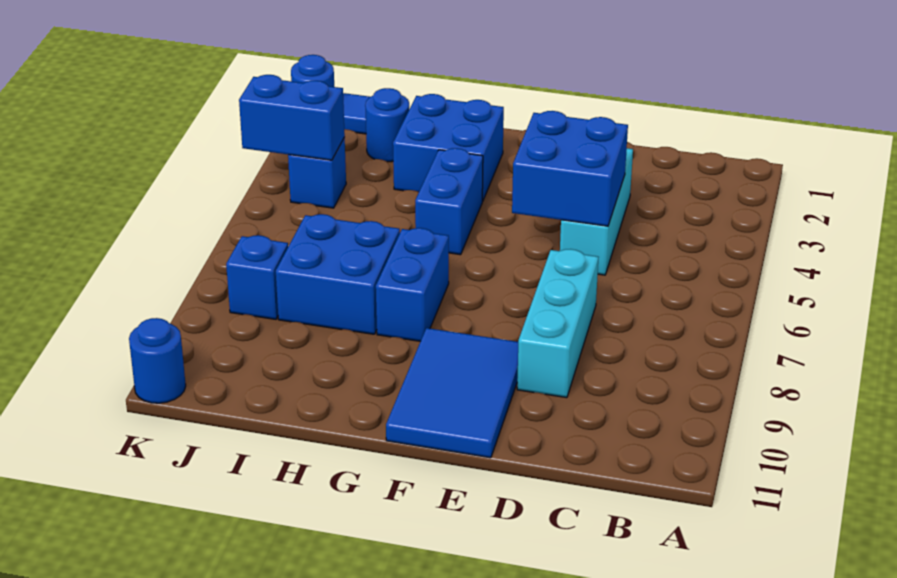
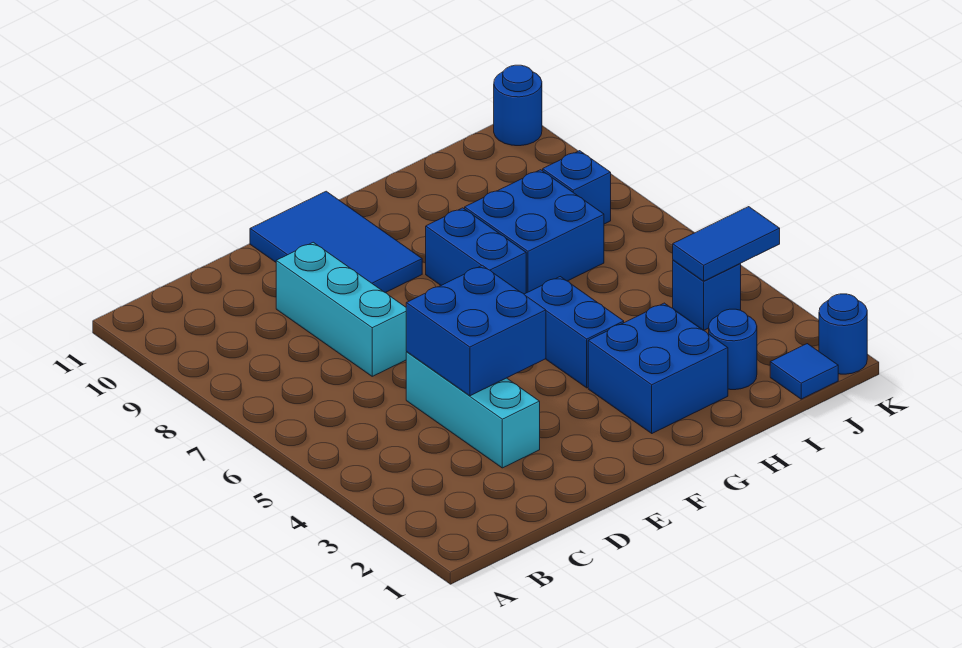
blue brick J4:K4 level 2 -> blue tile J4:K4 level 2

